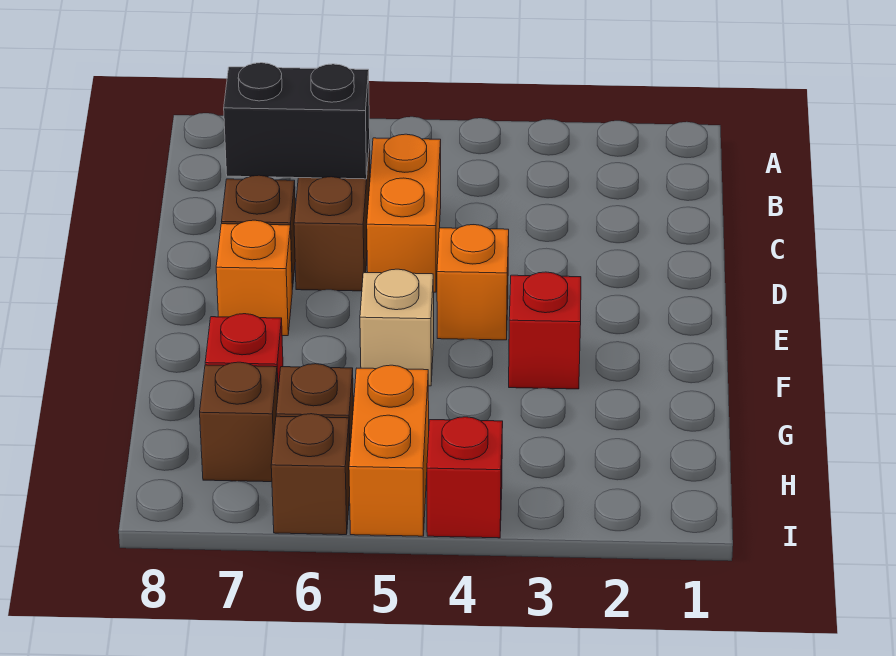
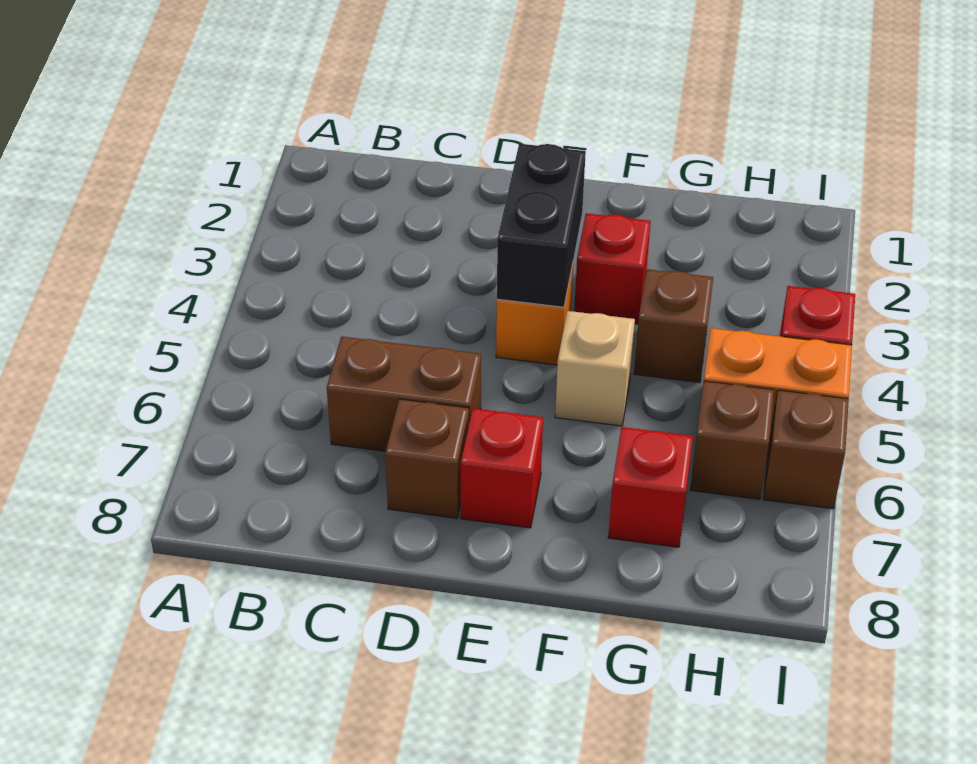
orange brick C5:D5 level 1 -> none
black brick C6:C7 level 2 -> black brick E3:E4 level 2
orange brick E7 level 1 -> red brick E7 level 1
brown brick H7 level 1 -> brown brick G4 level 1

